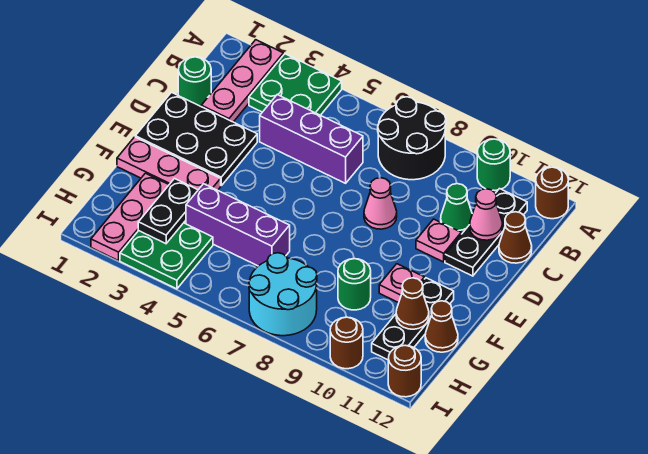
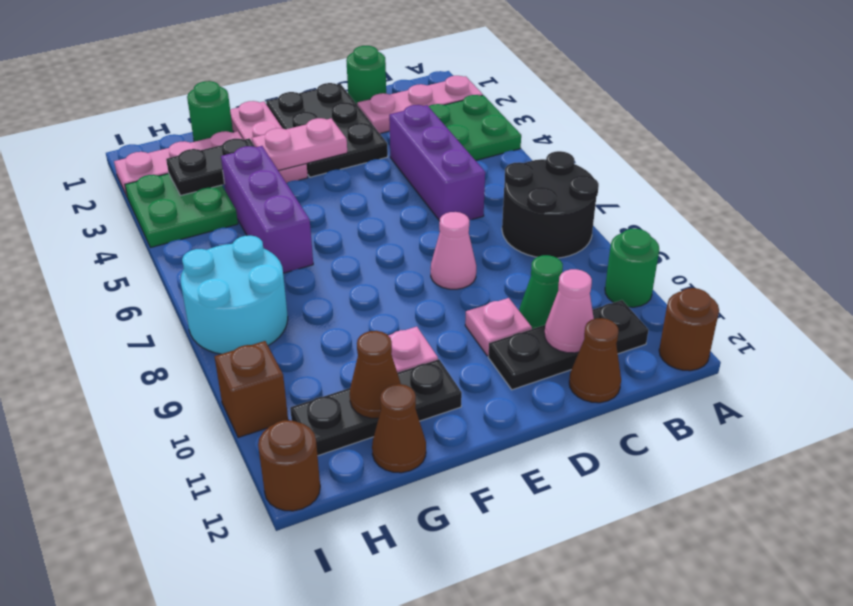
none -> pink plate E3:F3 level 2
green round brick G9 level 1 -> green round brick G1 level 1
brown round brick I10 level 1 -> brown brick I10 level 1

